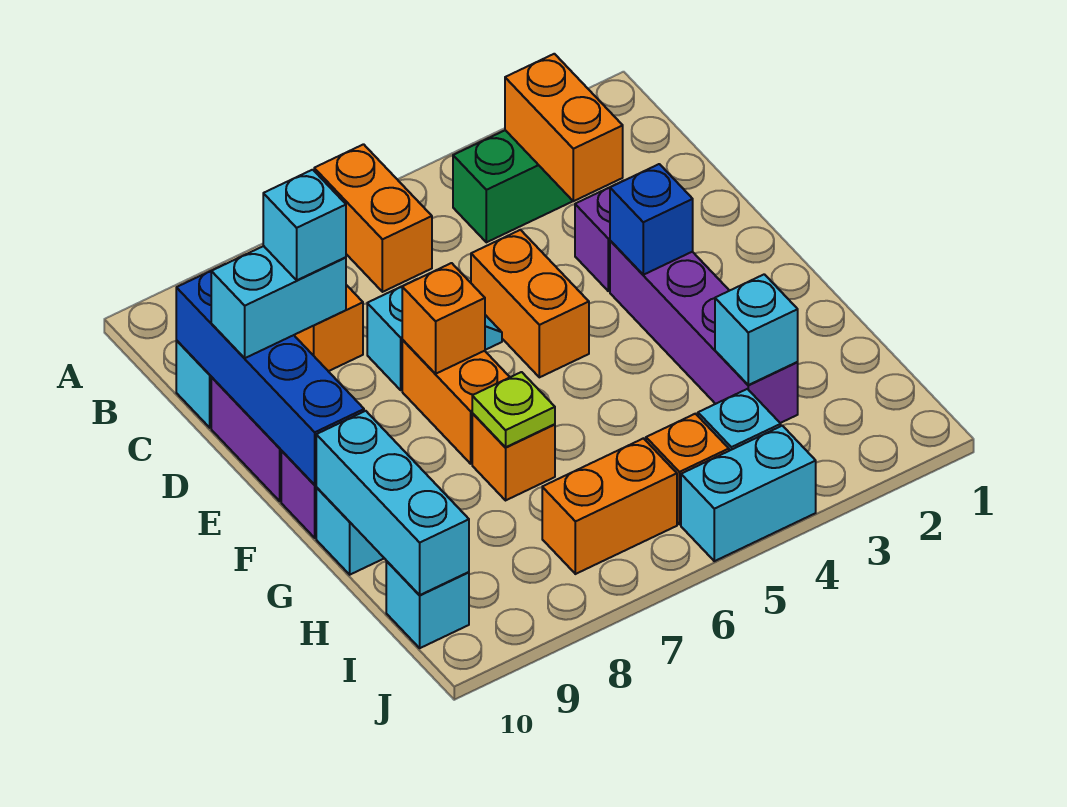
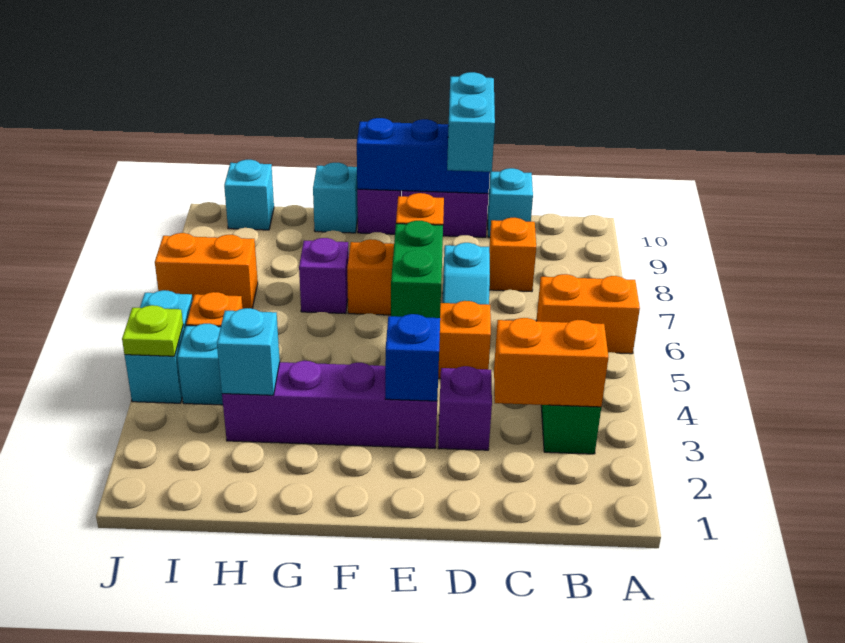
blue brick C10:F10 level 2 -> blue brick D10:F10 level 2
cyan brick D9 level 4 -> none
none -> green brick E5:E6 level 2
orange brick G7 level 1 -> purple brick G7 level 1
lime plate G7 level 2 -> lime plate J4 level 2
cyan brick G10:I10 level 2 -> none
orange brick I6:I7 level 1 -> orange brick I7:J7 level 1

